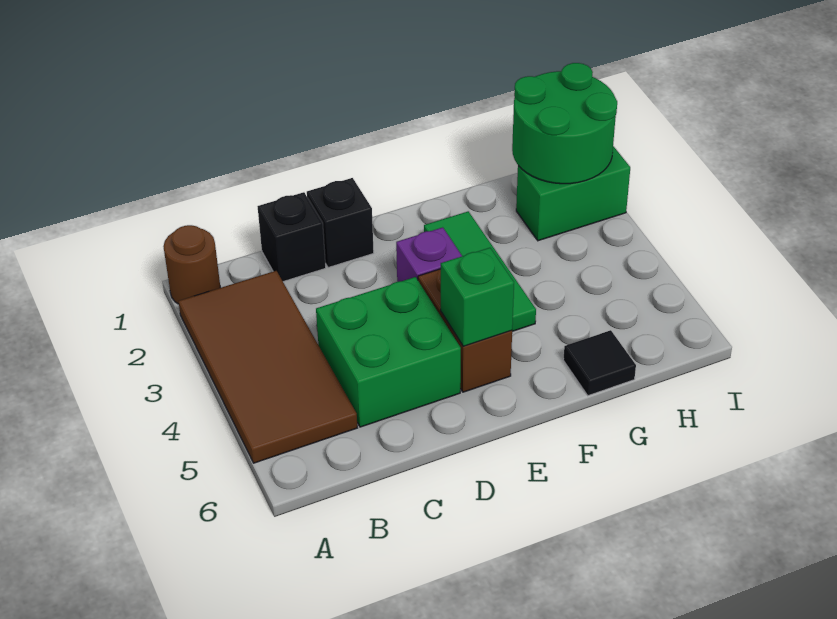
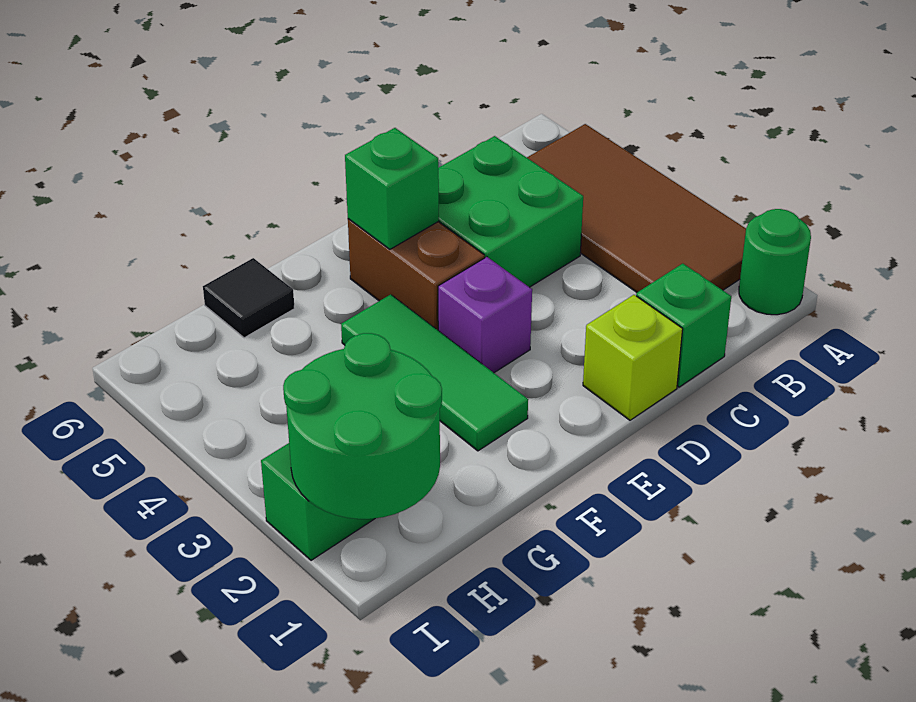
brown round brick A1 level 1 -> green round brick A1 level 1
black brick C1 level 1 -> green brick C1 level 1
black brick D1 level 1 -> lime brick D1 level 1

